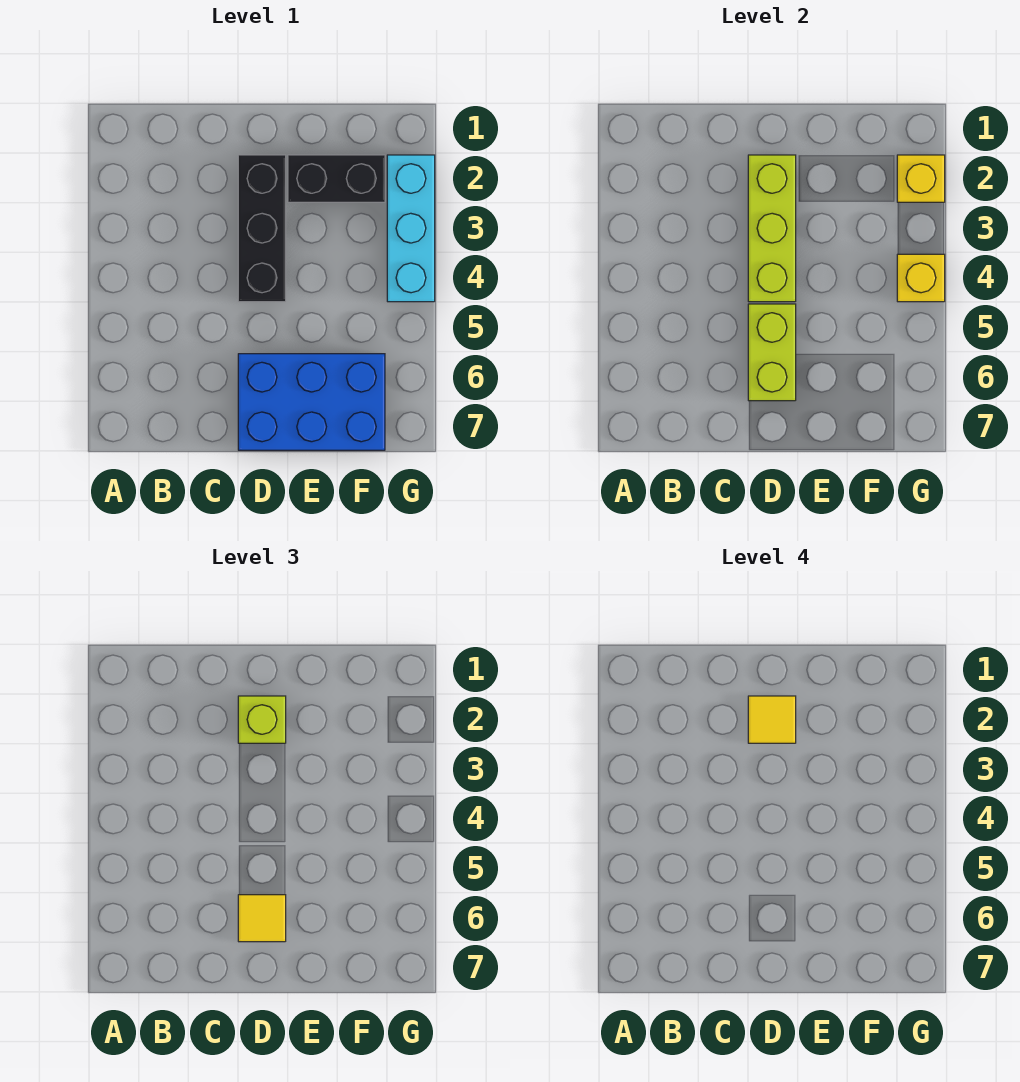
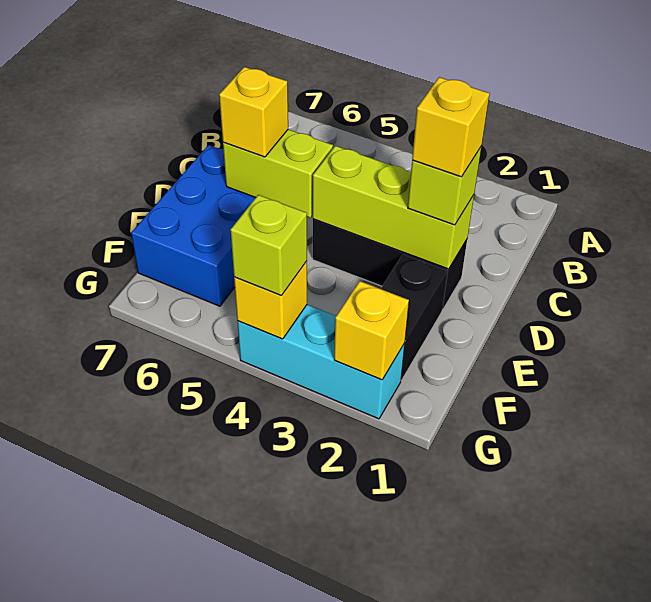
yellow tile D2 level 4 -> yellow brick D2 level 4
yellow tile D6 level 3 -> yellow brick D6 level 3
none -> lime brick G4 level 3

